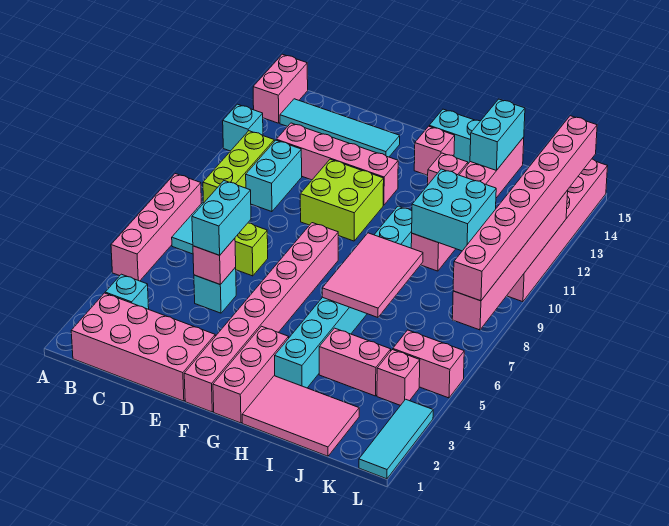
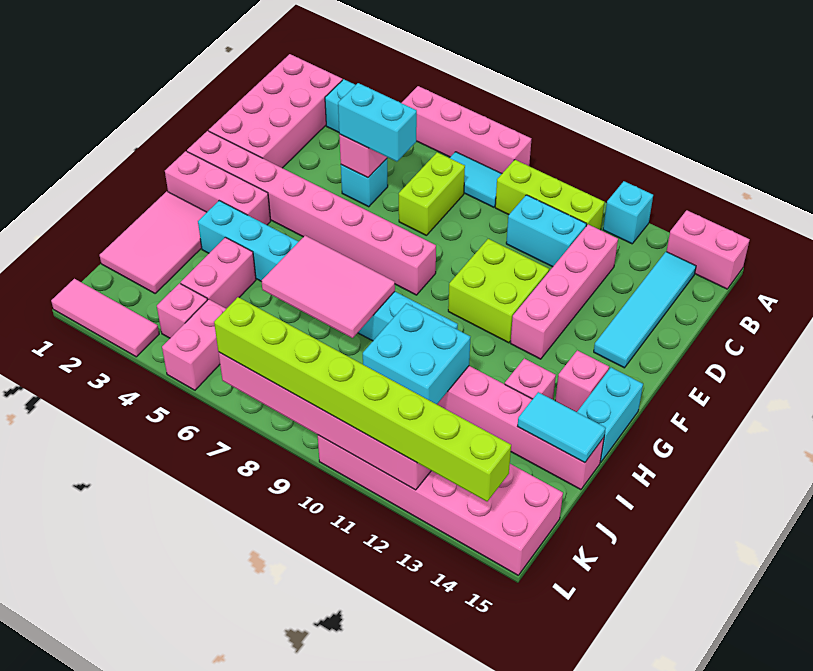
cyan brick I14:I15 level 2 -> cyan tile I14:I15 level 2
cyan tile L1:L3 level 1 -> pink tile L1:L3 level 1
pink brick L7:L14 level 3 -> lime brick L7:L14 level 3

